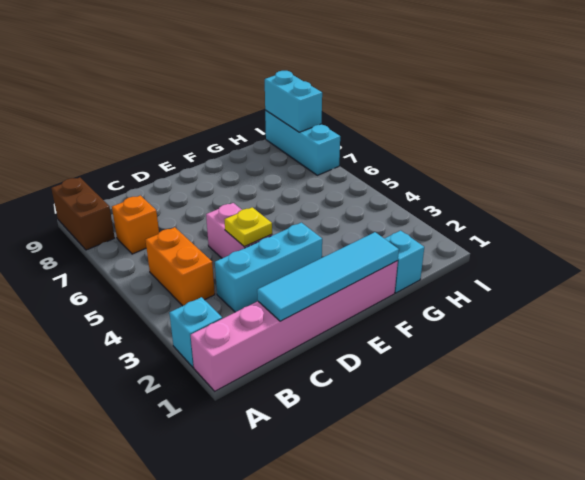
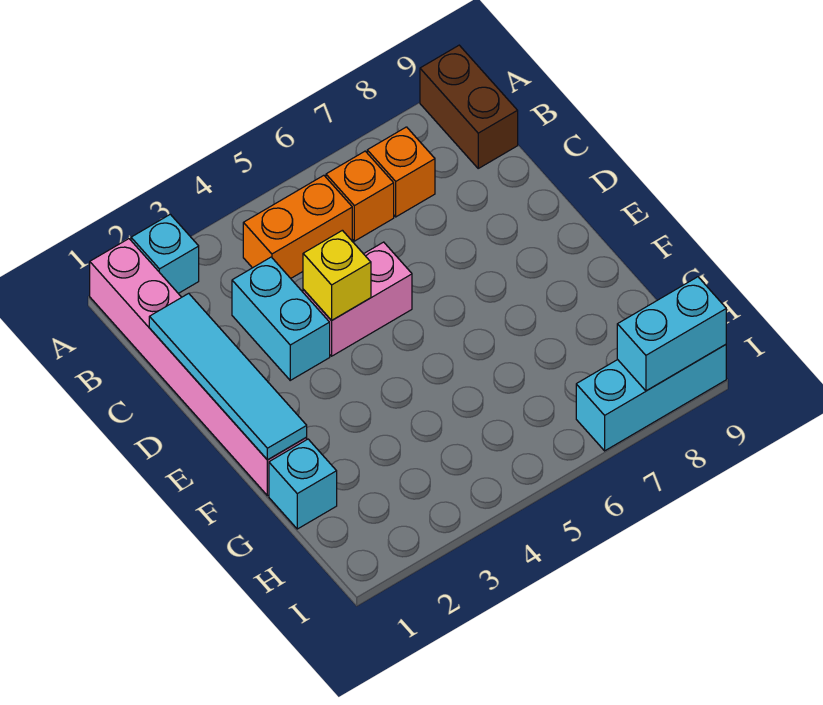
brown brick A8:A9 level 1 -> brown brick A9:B9 level 1
none -> orange brick B6 level 1
cyan brick C3:E3 level 1 -> cyan brick C3:D3 level 1
yellow plate D4 level 2 -> yellow brick D4 level 2

